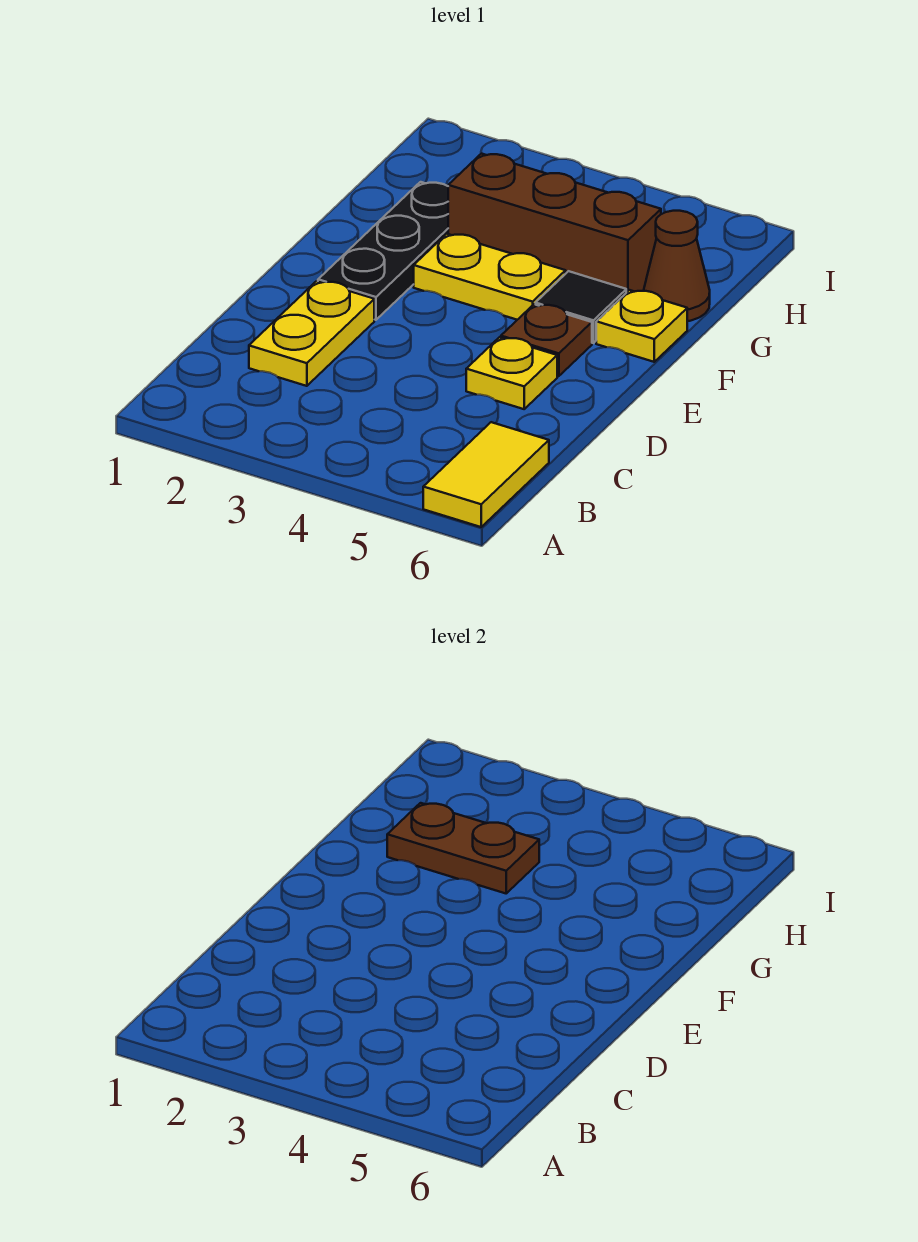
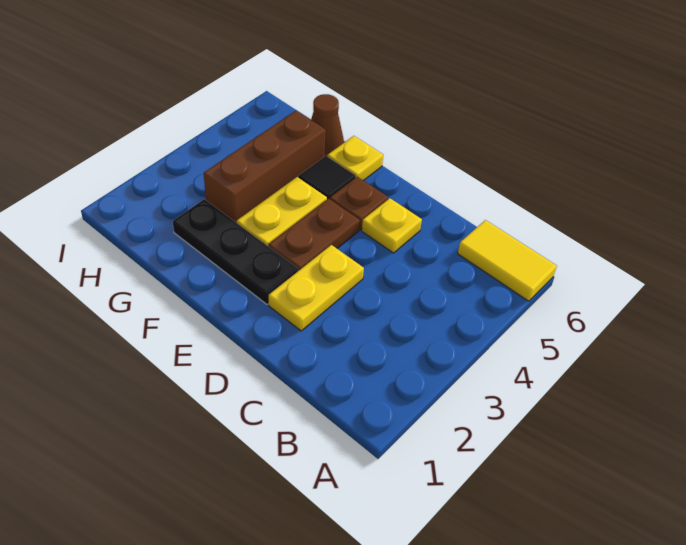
yellow plate C2:D2 level 1 -> yellow plate D2:D3 level 1
brown plate G2:G3 level 2 -> brown plate E3:E4 level 1

